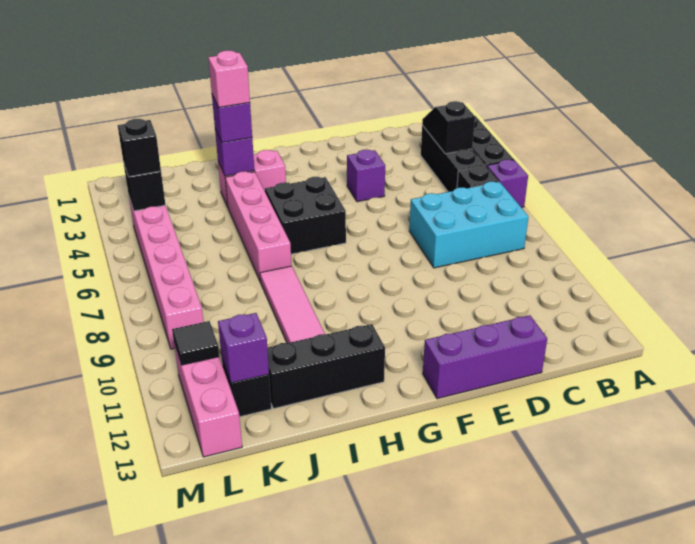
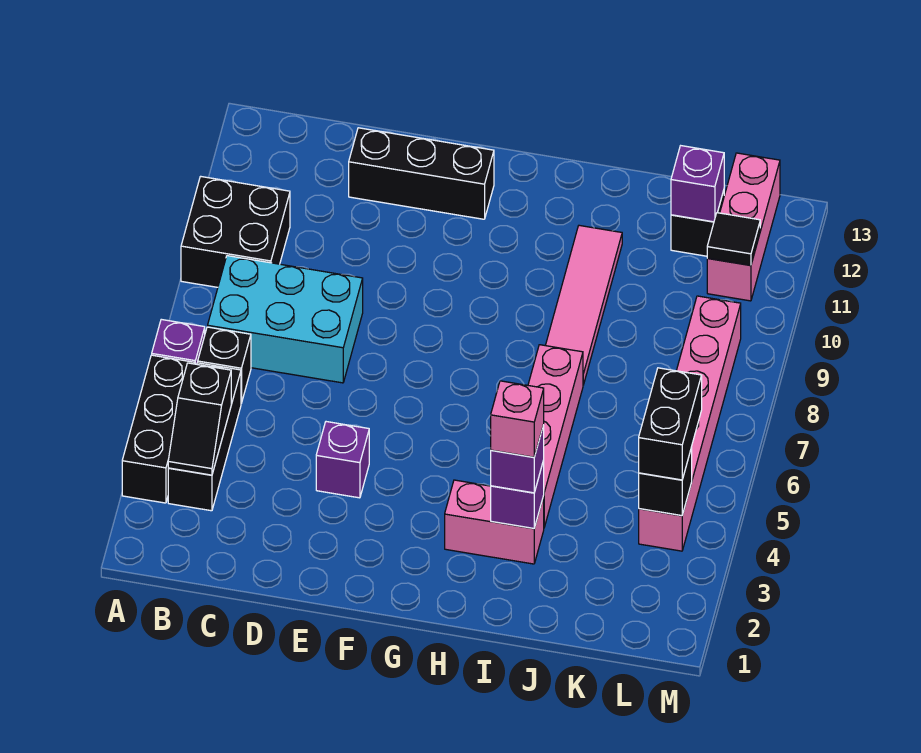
purple brick D13:F13 level 1 -> none
black brick G5:H6 level 1 -> black brick A9:B10 level 1
black brick H12:J12 level 1 -> black brick D12:F12 level 1
black brick L4 level 3 -> black brick L4:L5 level 3

